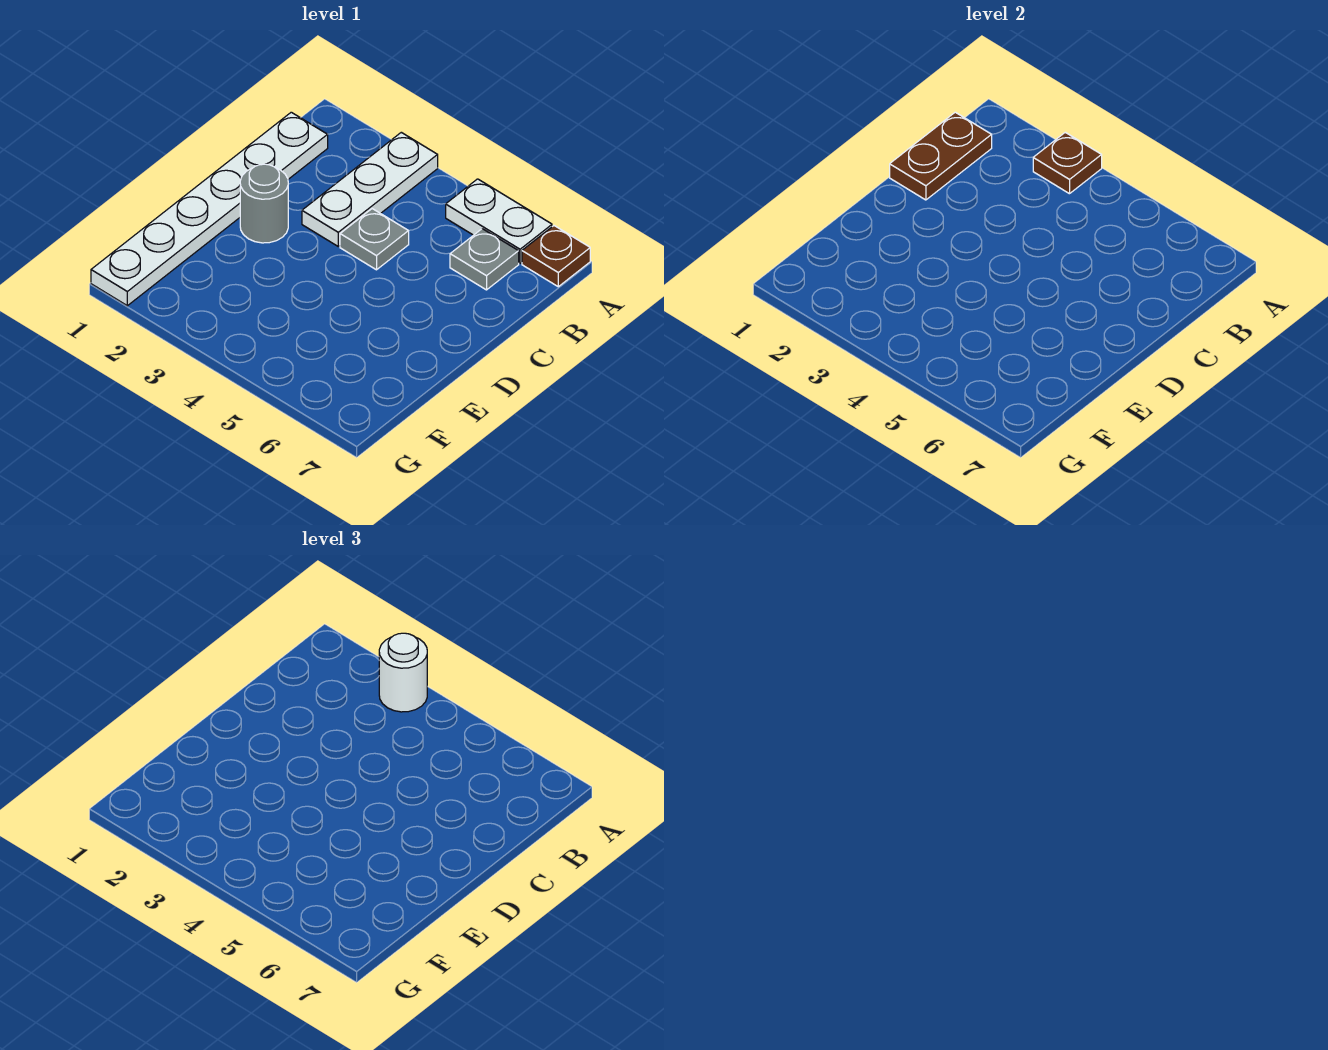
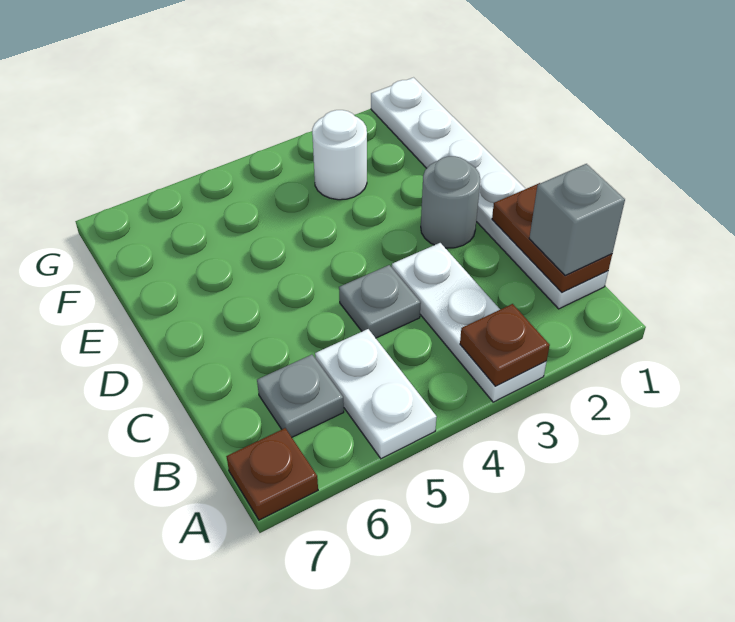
white round brick A3 level 3 -> white round brick F3 level 1
white plate A5:A6 level 1 -> white plate A5:B5 level 1
none -> grey brick B1 level 3

